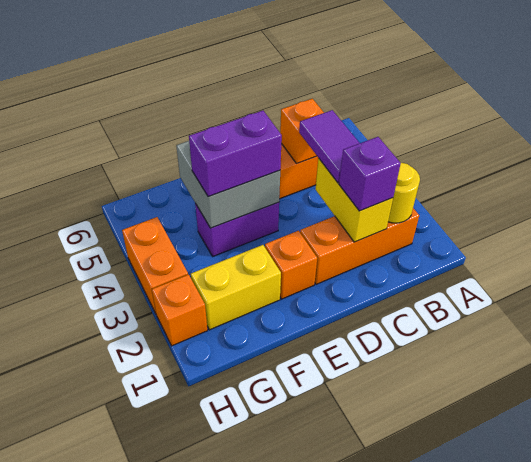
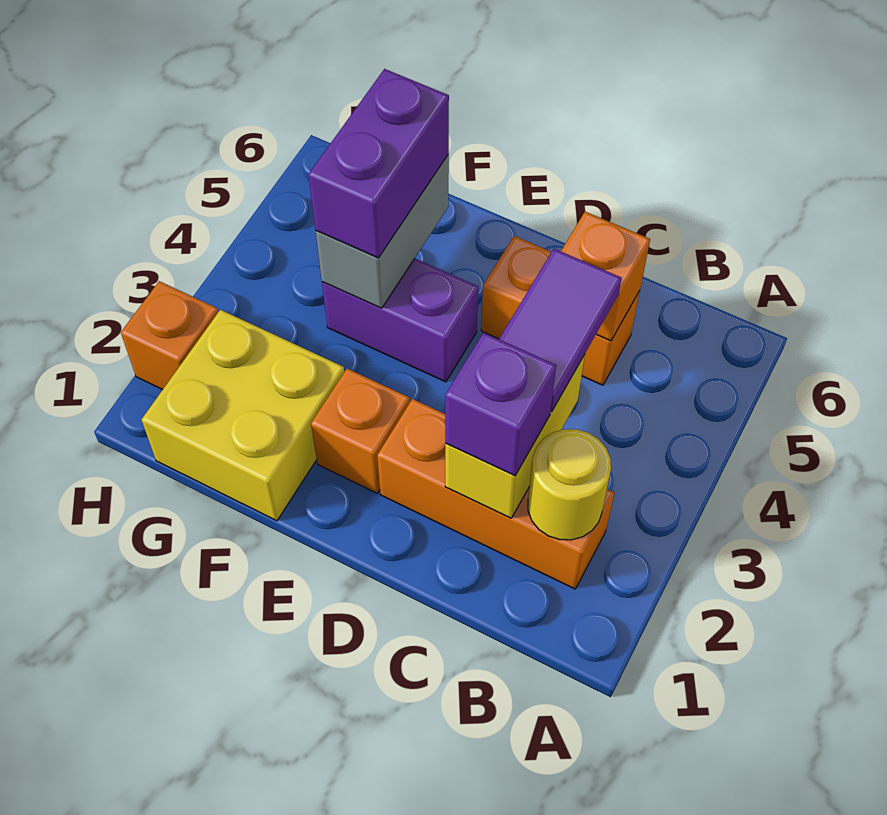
grey brick E4:F5 level 2 -> grey brick F4:F5 level 2
purple brick E4:F4 level 3 -> purple brick F4:F5 level 3
yellow brick F2:G2 level 1 -> yellow brick F1:G2 level 1
orange brick H3:H4 level 1 -> none

